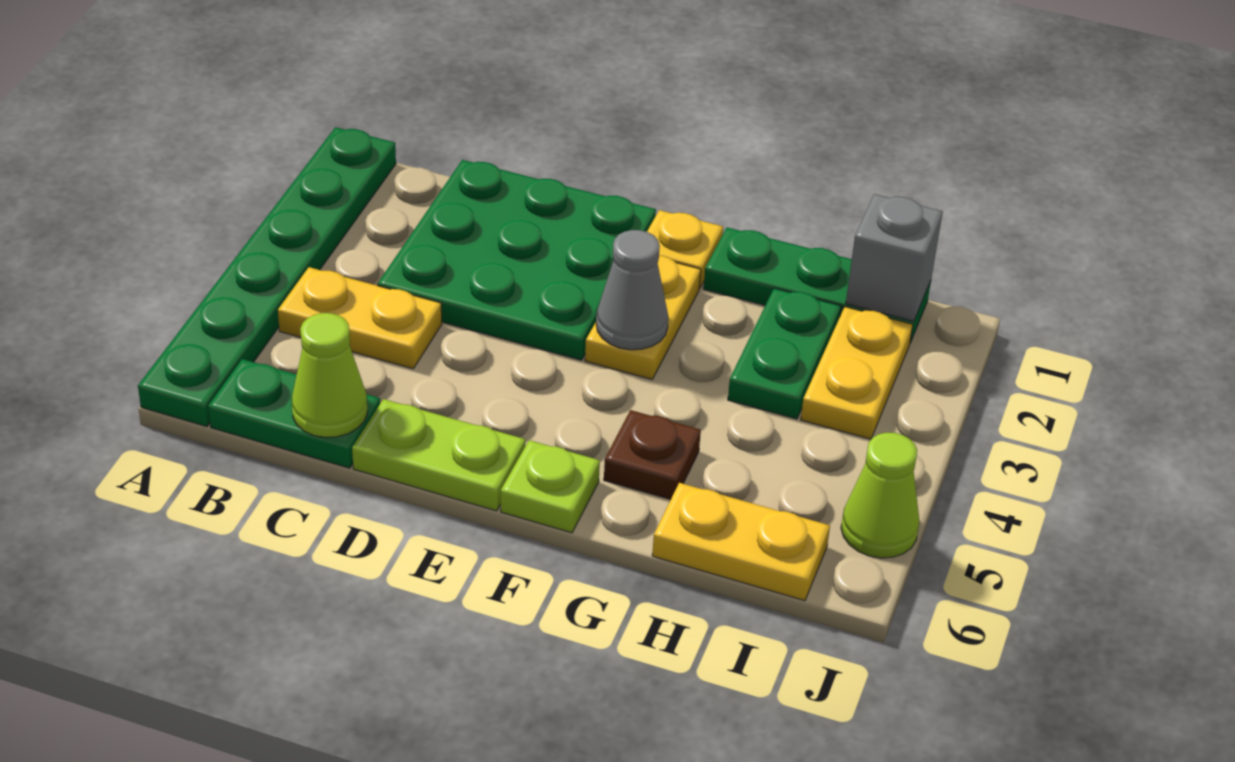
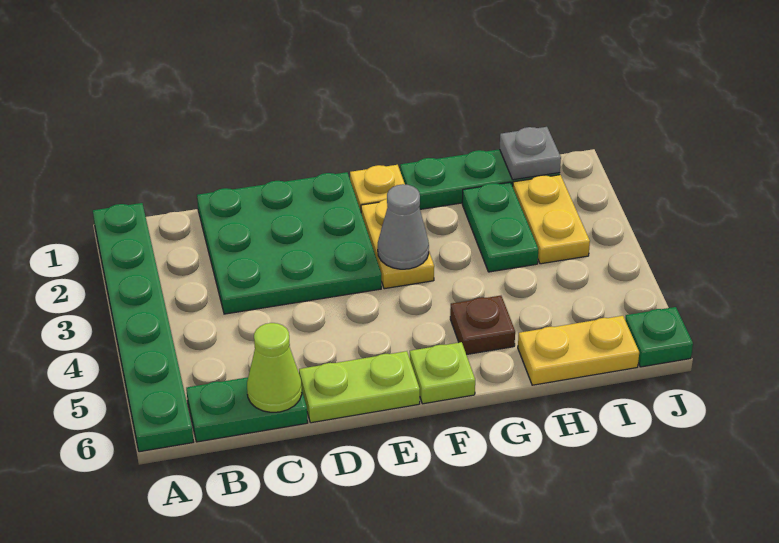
yellow plate B4:C4 level 1 -> none
grey brick I1 level 2 -> grey plate I1 level 2
lime cone J5 level 1 -> none
none -> green plate J6 level 1

